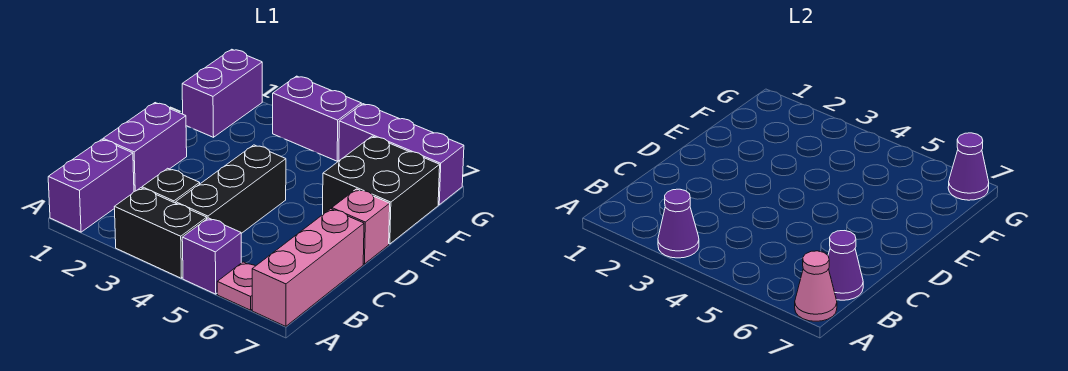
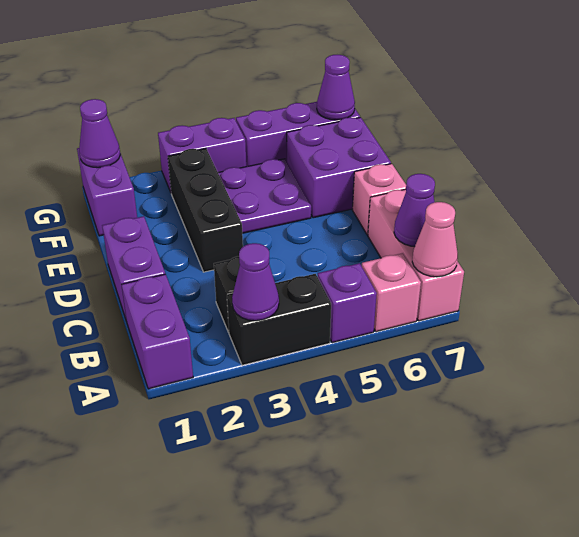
pink plate A6 level 1 -> pink brick A6 level 1
black brick B4:D4 level 1 -> black brick D3:F3 level 1
none -> purple plate E4:F5 level 1
black brick E6:F7 level 1 -> purple brick E6:F7 level 1
none -> purple cone G1 level 2

